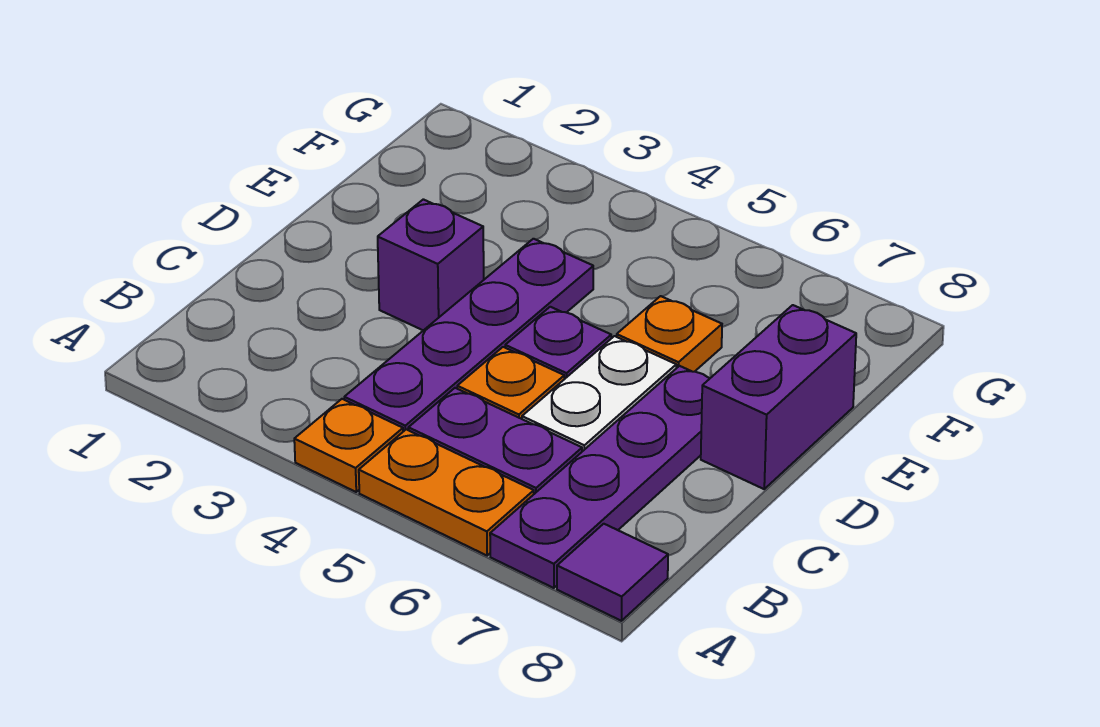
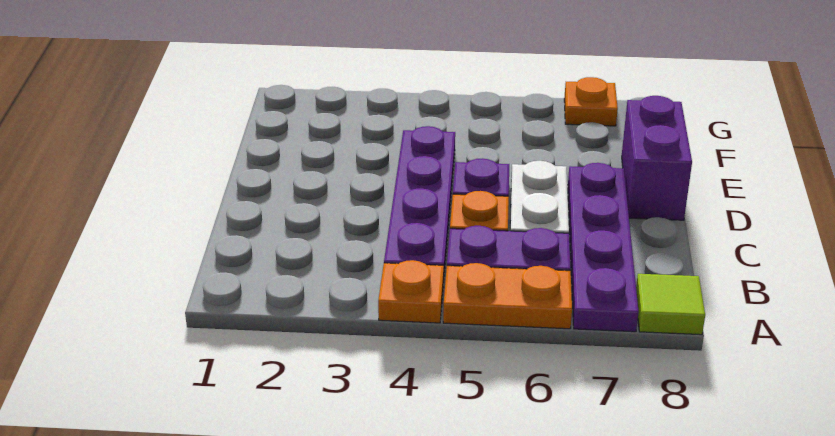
purple tile A8 level 1 -> lime tile A8 level 1
purple brick D3 level 1 -> none
orange plate E6 level 1 -> orange plate G7 level 1

